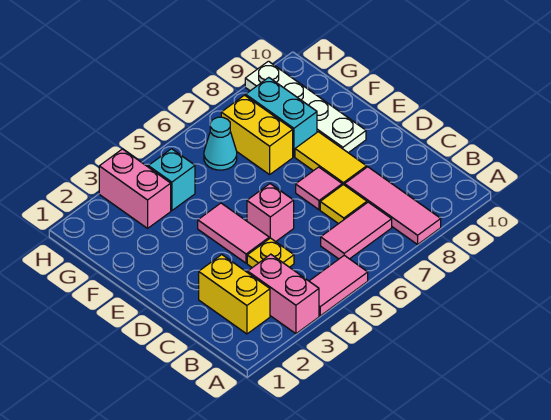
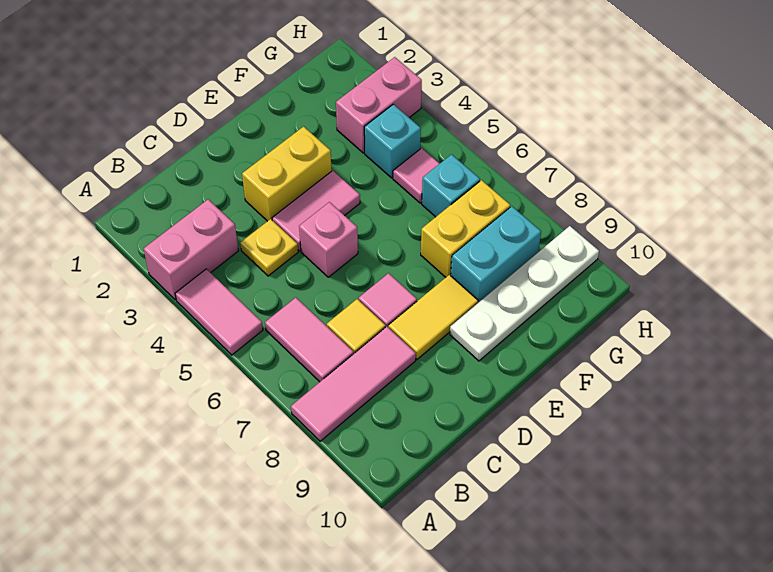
yellow brick B2:C2 level 1 -> yellow brick D3:E3 level 1
none -> pink tile G5 level 1
cyan cone G6 level 1 -> cyan brick G6 level 1

